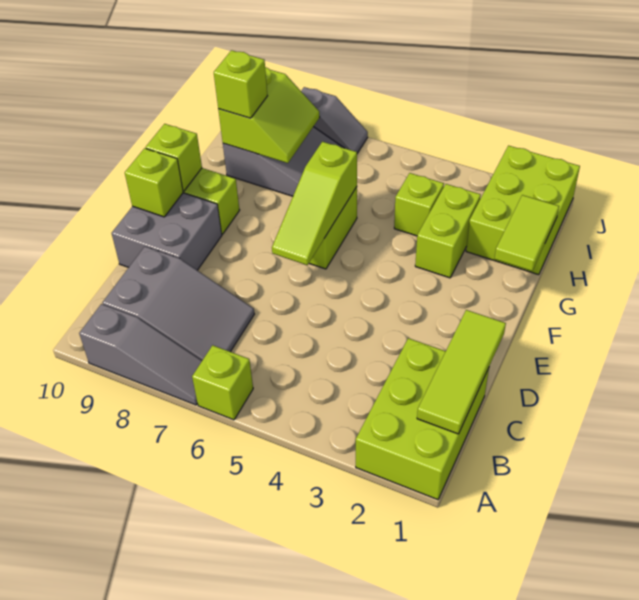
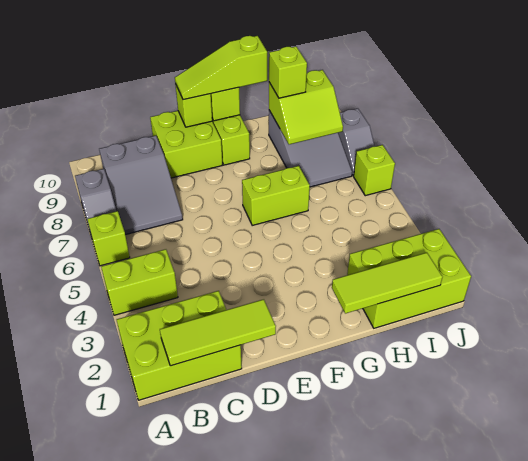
grey slope A7:A9 level 1 top 9 -> grey slope A7:A8 level 1 top 8
grey brick D9:E10 level 1 -> lime brick D9:E10 level 1
lime slope E6:G6 level 2 top G -> lime slope E10:G10 level 3 top G
lime tile G1:H1 level 2 -> lime tile G1:I1 level 2
lime brick G3:H3 level 1 -> lime brick A4:B4 level 1
lime brick H4 level 1 -> lime brick J6 level 1

